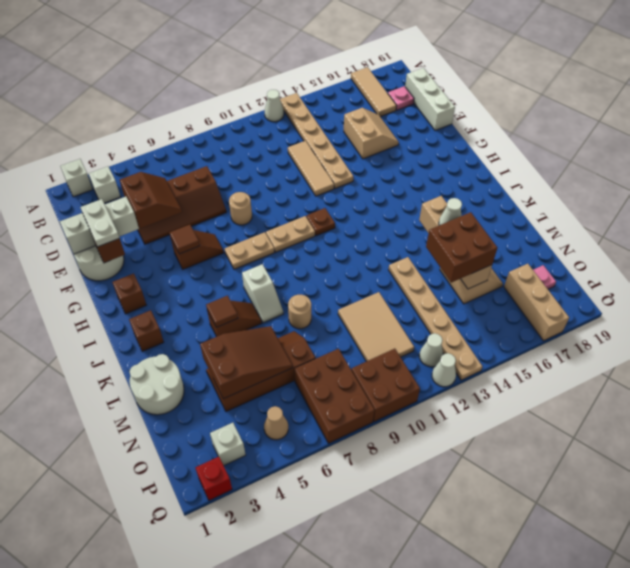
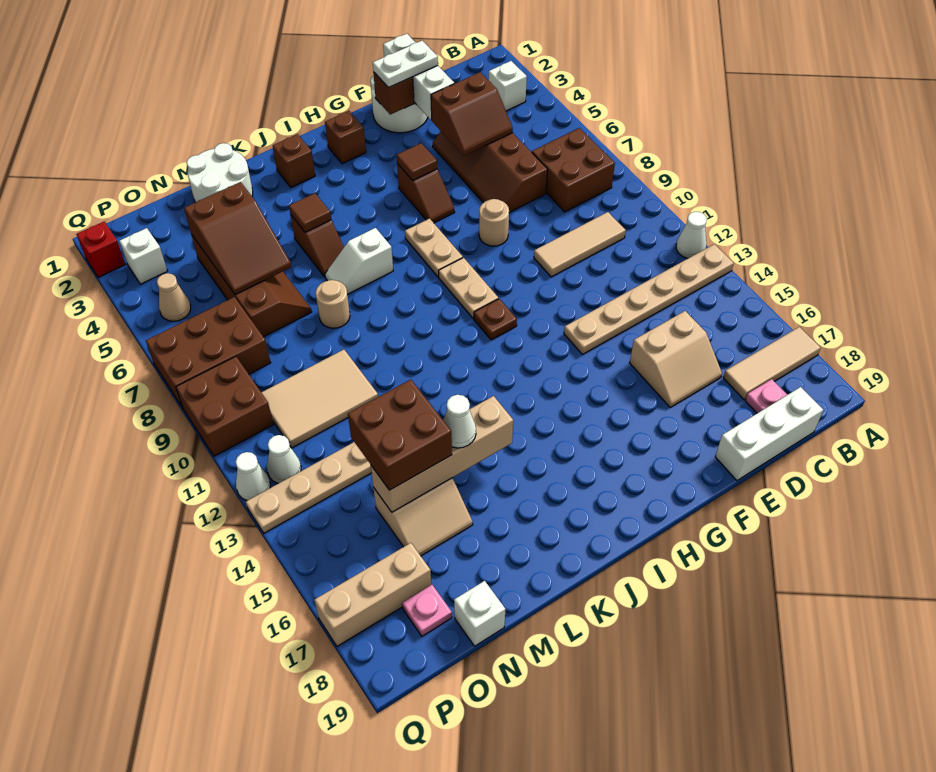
white brick A2 level 1 -> white brick N19 level 1
none -> brown brick B7:C8 level 1
tan tile D12:F12 level 1 -> tan tile C10:E10 level 1

